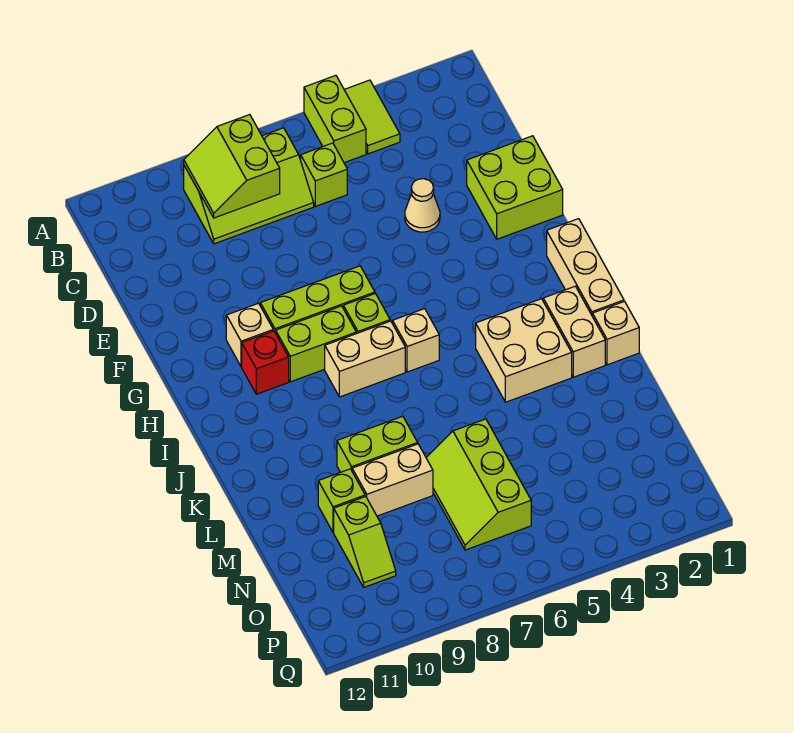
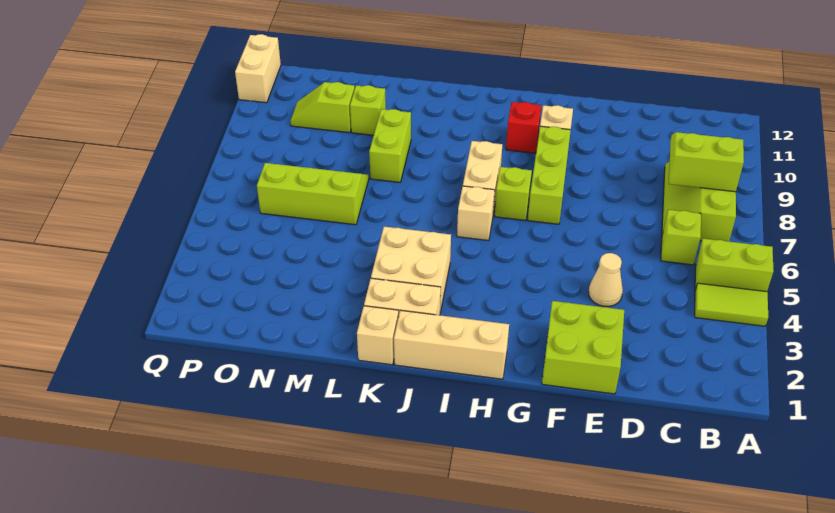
lime brick H8:H9 level 1 -> none
tan brick M8:M9 level 1 -> tan brick Q11:Q12 level 1

